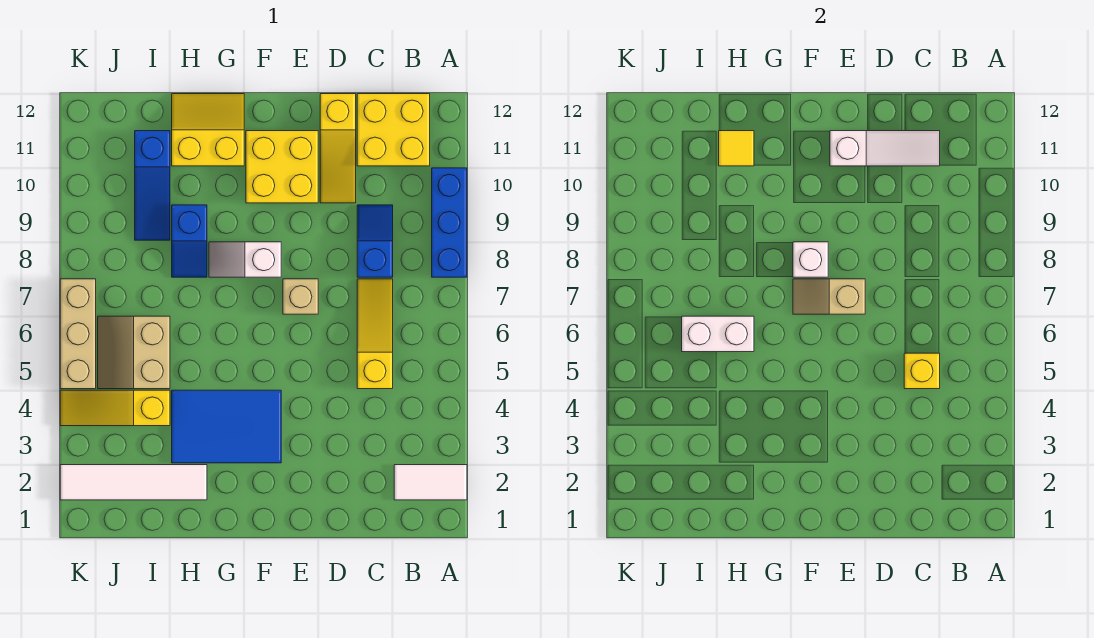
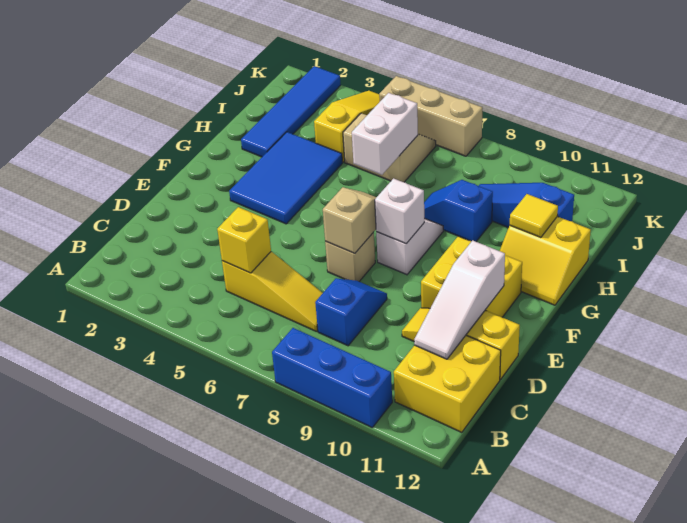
white tile A2:B2 level 1 -> none
blue slope C8:C9 level 1 top 8 -> blue slope C8:D8 level 1 top C
yellow slope G11:H12 level 1 top 11 -> yellow slope G11:H12 level 1 top H
white tile H2:K2 level 1 -> blue tile H2:K2 level 1

